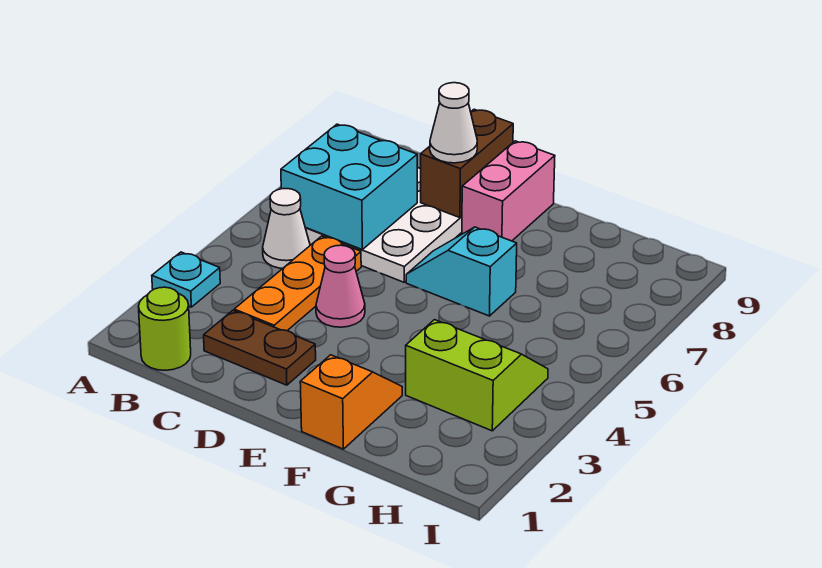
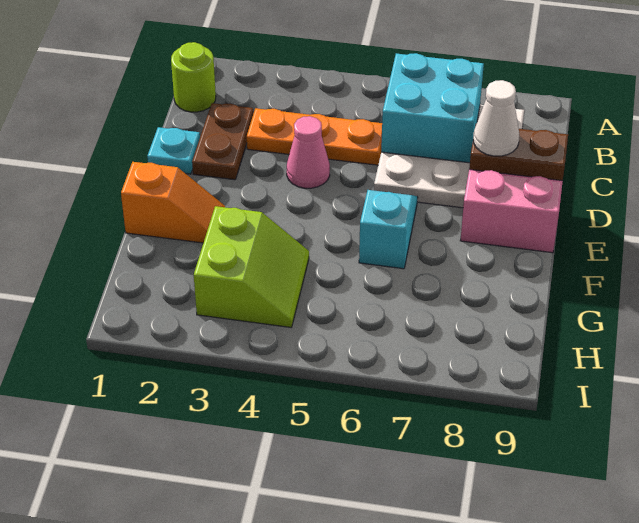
cyan plate A3 level 1 -> cyan plate D1 level 1
white cone B5 level 1 -> none

